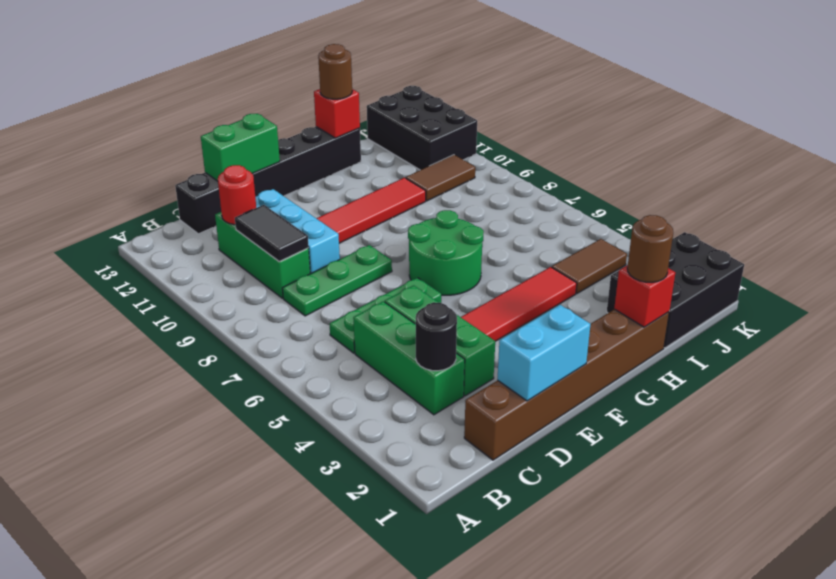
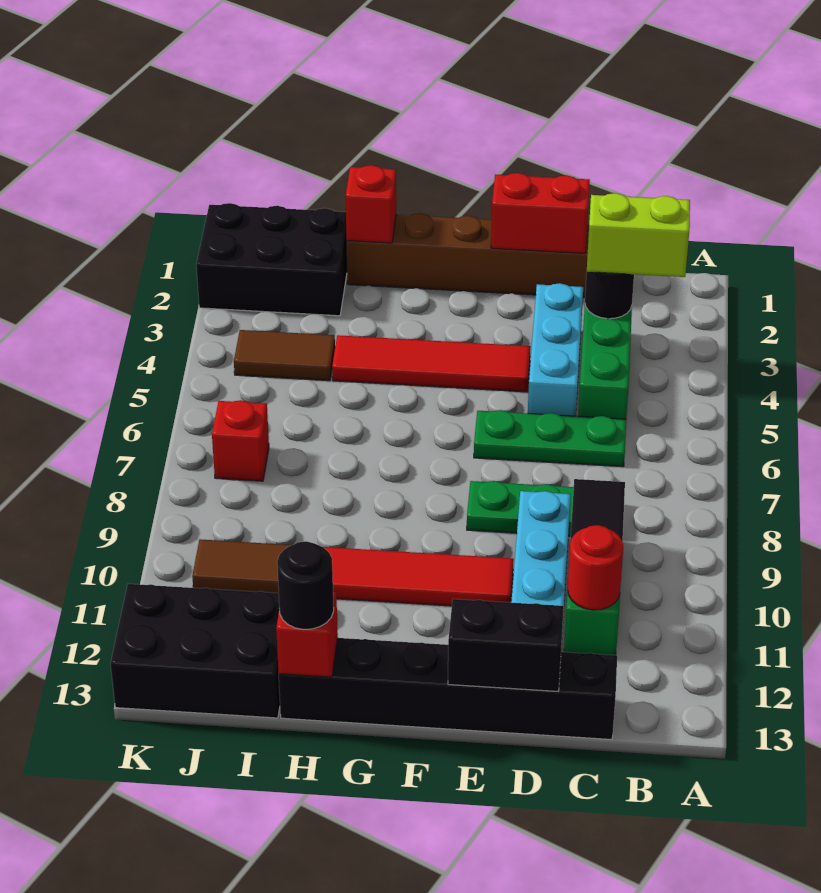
none -> lime brick B3:C3 level 3
cyan brick D1:E1 level 2 -> red brick D1:E1 level 2
green brick D3:D5 level 1 -> cyan brick D3:D5 level 1
green brick D13:E13 level 2 -> black brick D13:E13 level 2
green round brick F6:G7 level 1 -> none
brown round brick H1 level 3 -> none
brown round brick H13 level 3 -> black round brick H13 level 3
none -> red brick J7 level 1
black brick J11:K13 level 1 -> black brick I12:K13 level 1

